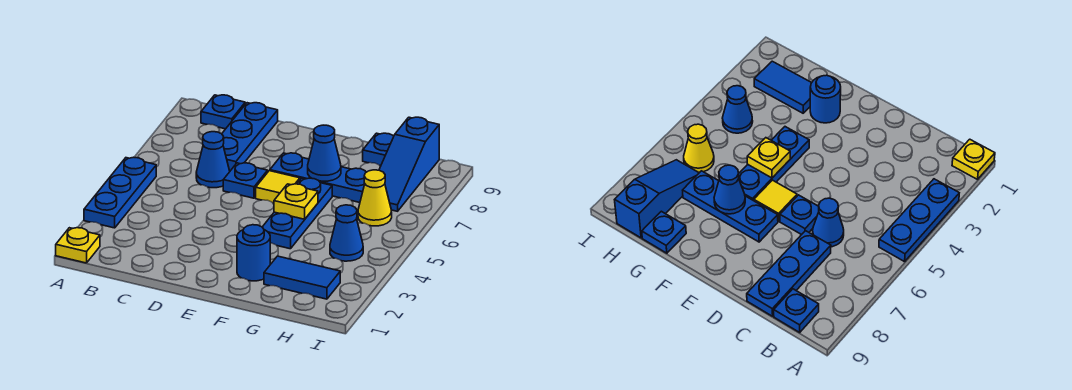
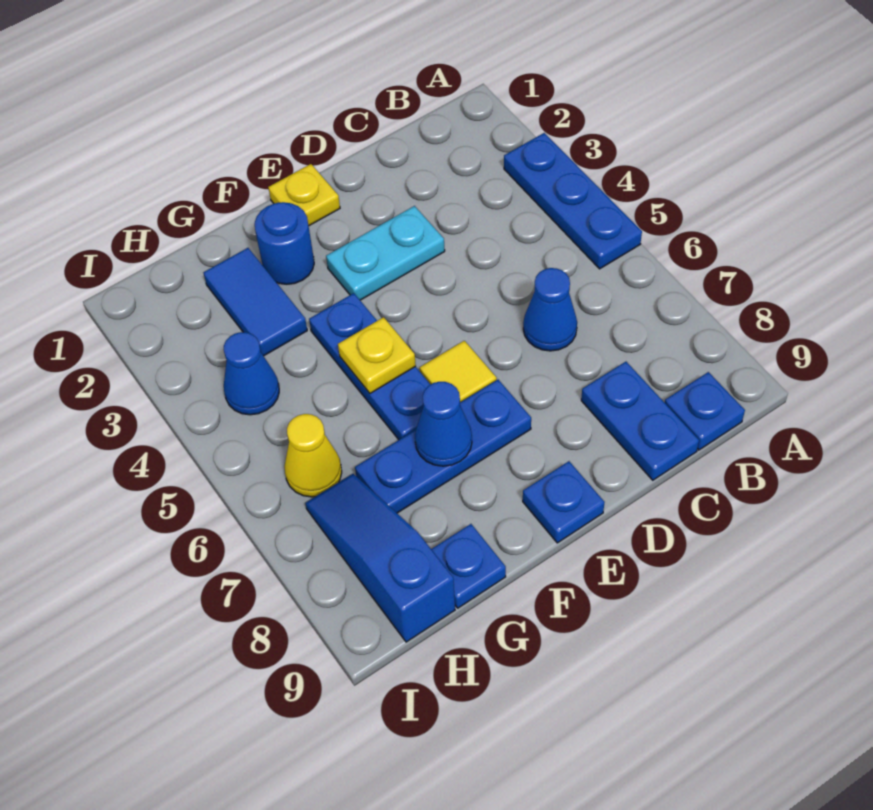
yellow plate A1 level 1 -> yellow plate E1 level 1
blue plate C7:C9 level 1 -> blue plate C8:C9 level 1
none -> cyan plate D3:E3 level 1
blue plate D6 level 1 -> blue plate E9 level 1
blue tile G2:H2 level 1 -> blue tile G2:G3 level 1

